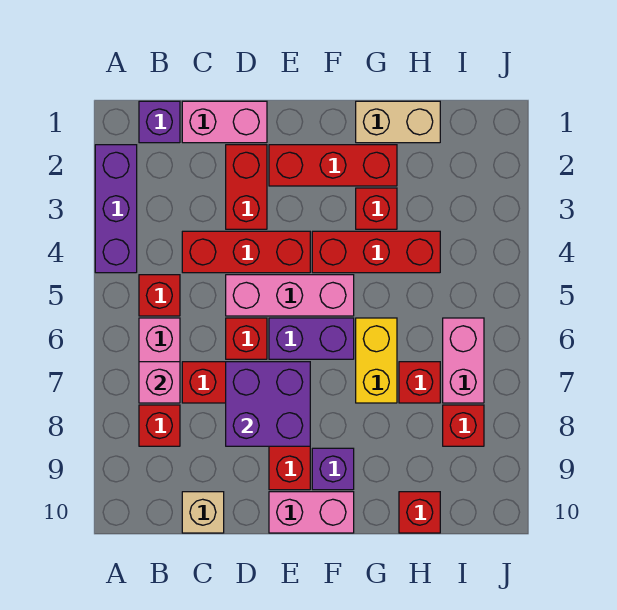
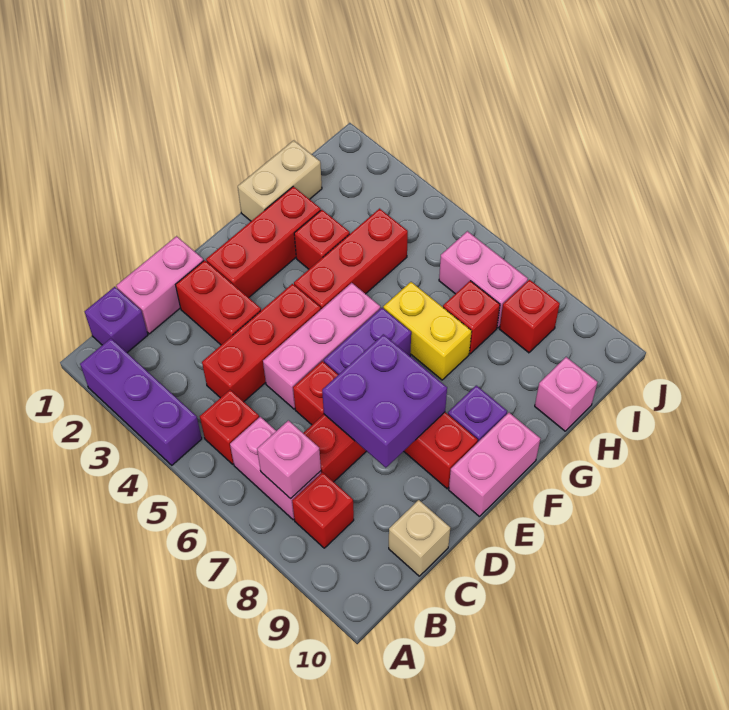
red brick H10 level 1 -> pink brick H10 level 1

